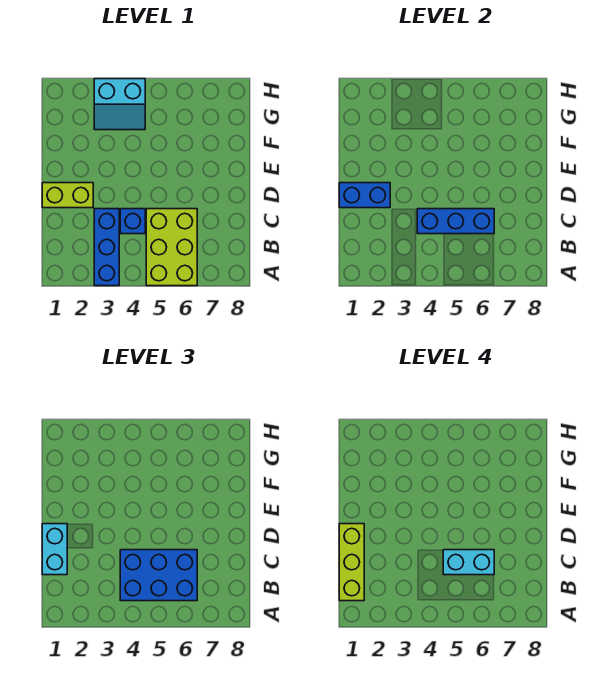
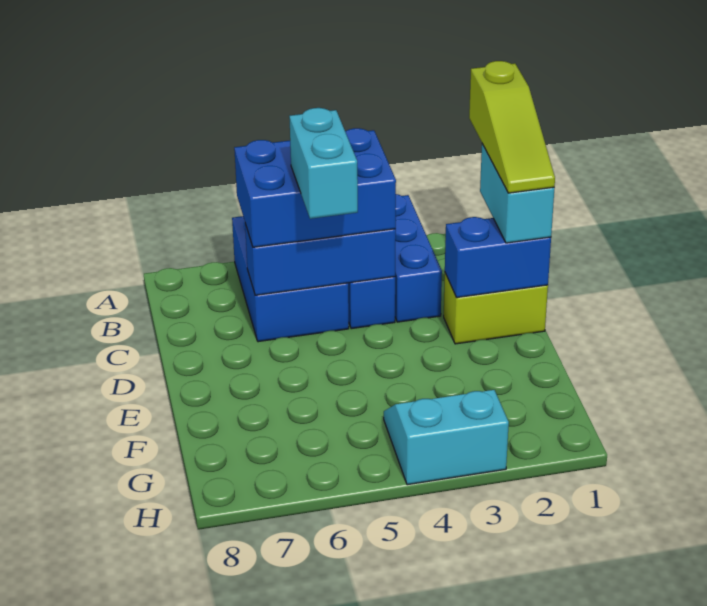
lime brick A5:C6 level 1 -> blue brick A5:C6 level 1
lime brick B1:D1 level 4 -> lime slope B1:D1 level 4 top B
cyan brick C5:C6 level 4 -> cyan brick C5:D5 level 4

